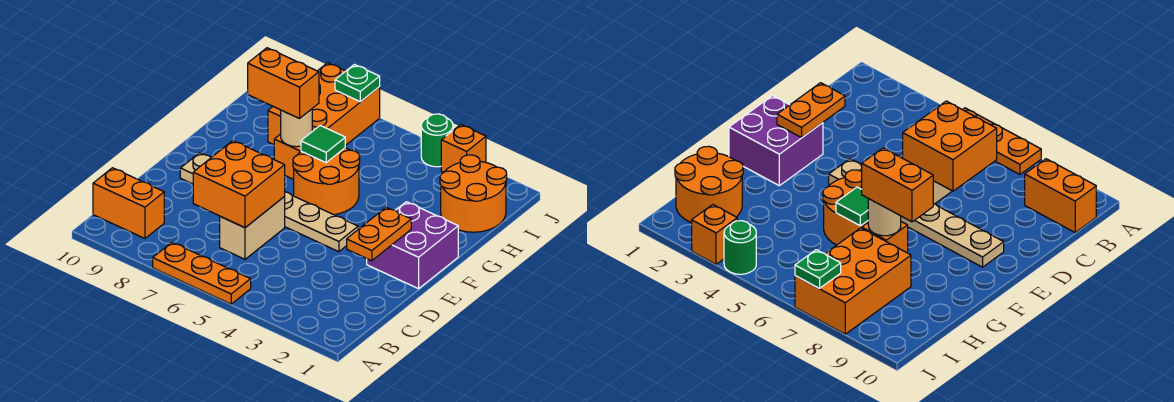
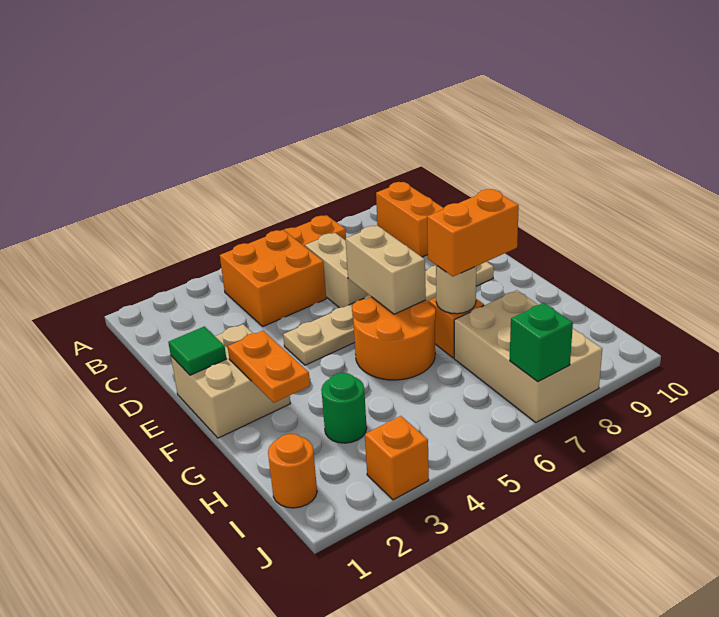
orange brick B9:B10 level 1 -> orange brick B9:C9 level 1
orange brick C6:D7 level 2 -> orange brick B4:C5 level 1
orange plate D2:E2 level 2 -> orange plate F2:G2 level 2
purple brick E1:F2 level 1 -> tan brick E1:F2 level 1
none -> tan brick E6:F6 level 2
green tile G6 level 2 -> green tile E1 level 2
orange round brick H1:I2 level 1 -> orange round brick I1 level 1
orange brick H7:J8 level 1 -> tan brick H7:J8 level 1
green round brick J4 level 1 -> green round brick H3 level 1
green plate J7 level 2 -> green brick J7 level 2

